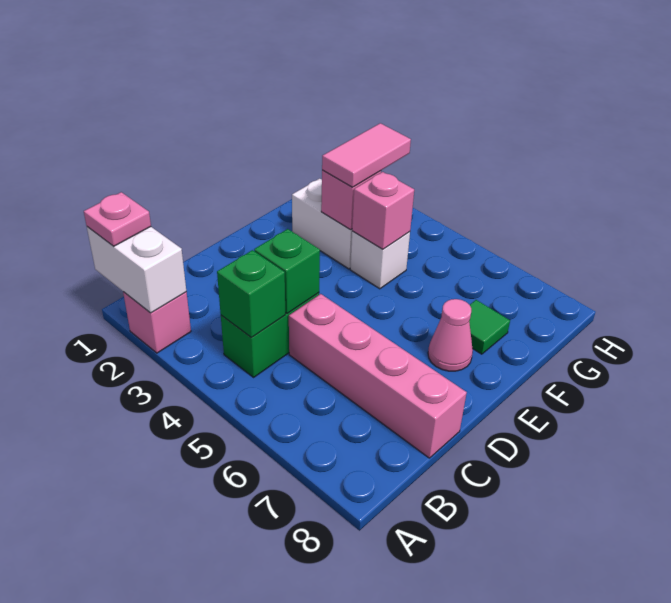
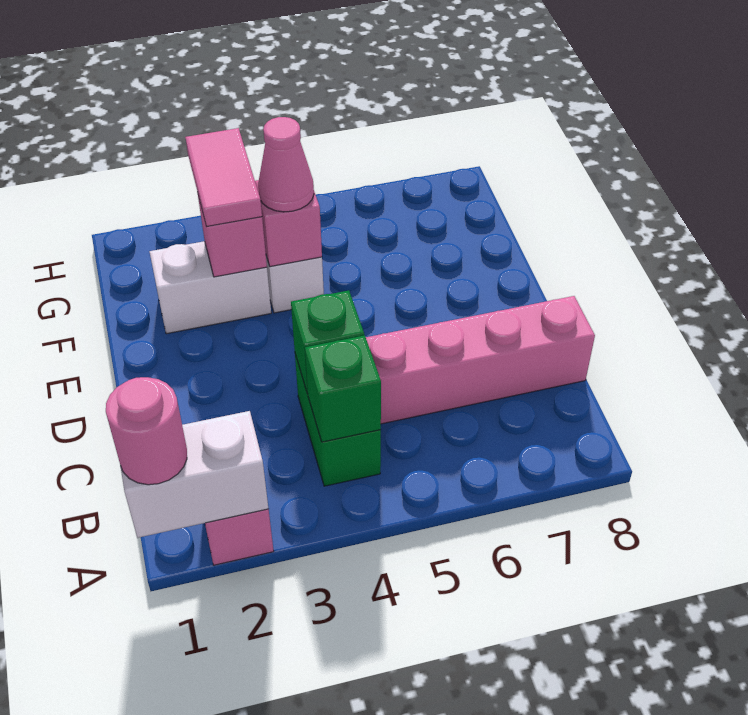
pink plate A1 level 3 -> pink round brick A1 level 3
pink cone E7 level 1 -> pink cone F4 level 3
green tile F7 level 1 -> none

